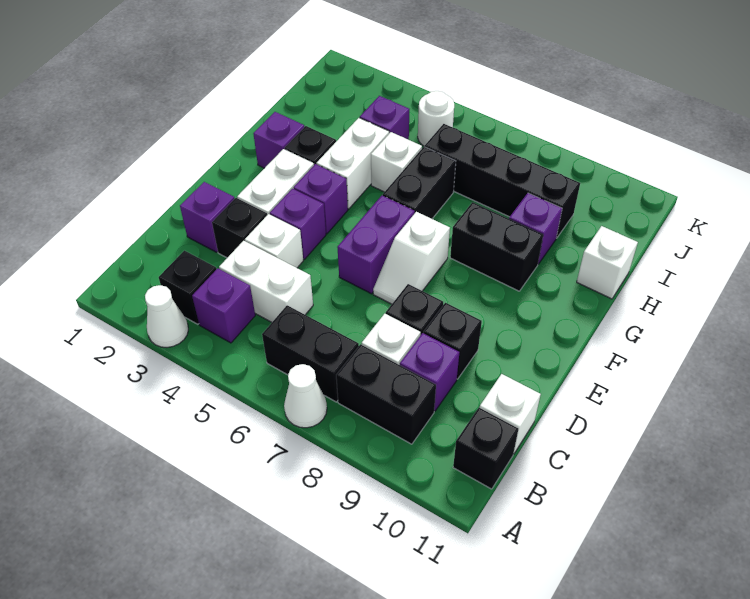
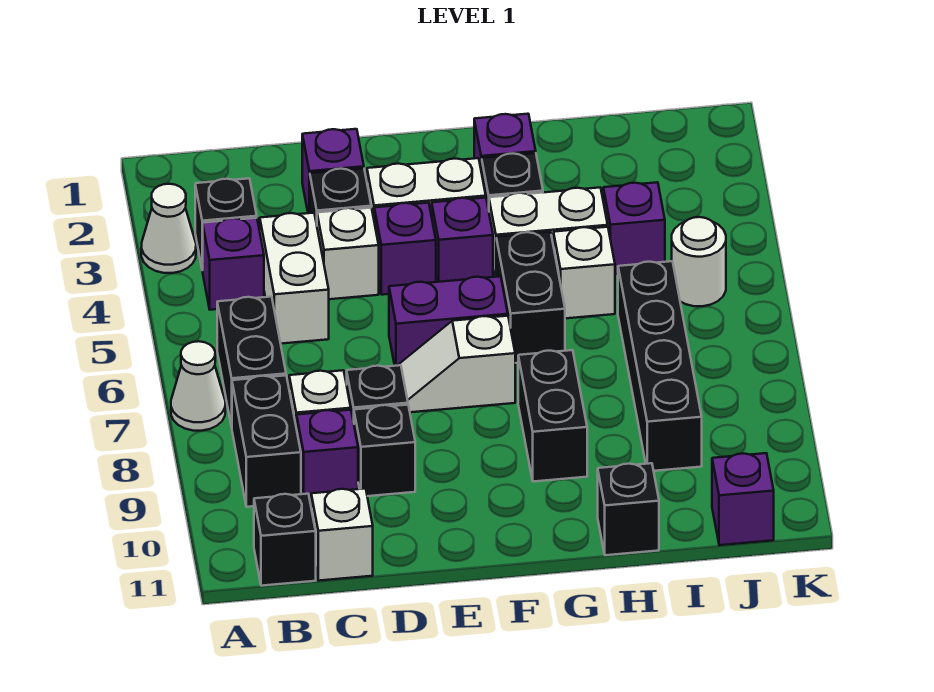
black brick G6:H6 level 1 -> black brick G5:G6 level 1
purple brick H9 level 1 -> purple brick J11 level 1
white brick H11 level 1 -> black brick H11 level 1

